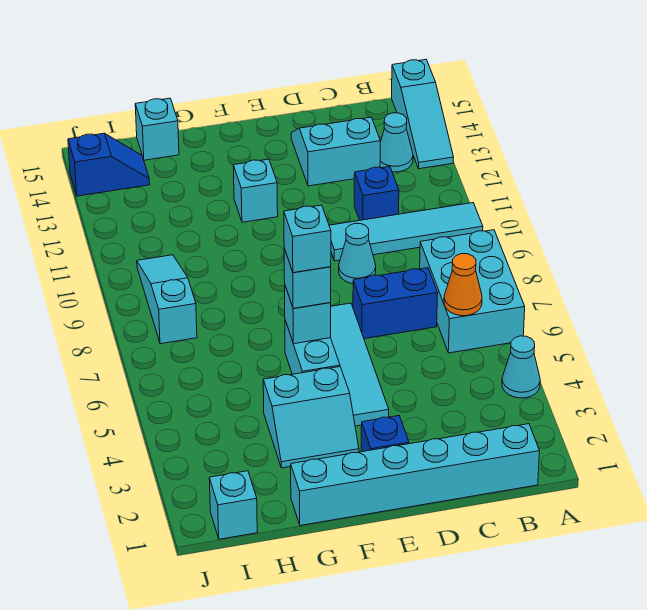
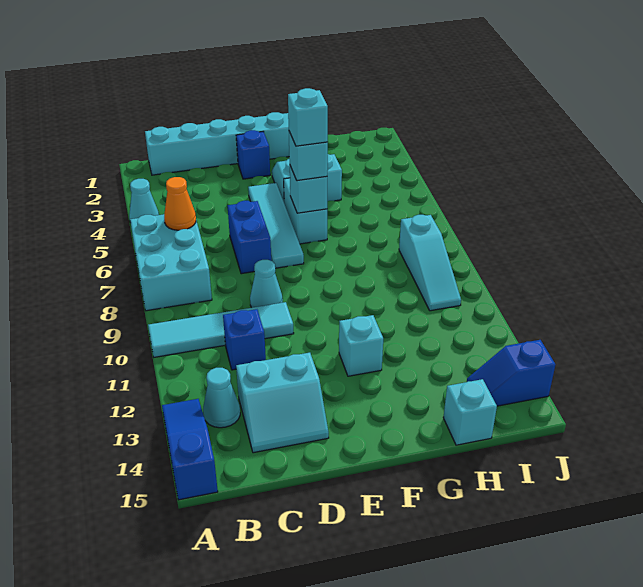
cyan slope A13:A15 level 1 top 15 -> blue slope A13:A15 level 1 top 15
blue brick C7:D7 level 1 -> blue brick D6:D7 level 1
cyan brick I1 level 1 -> none

